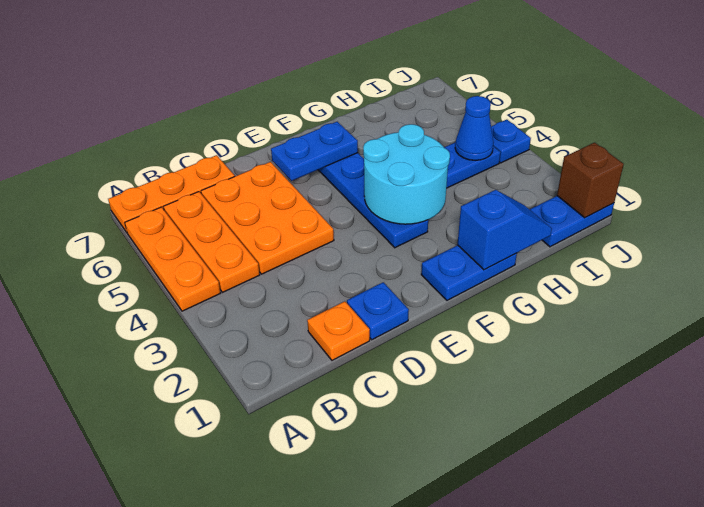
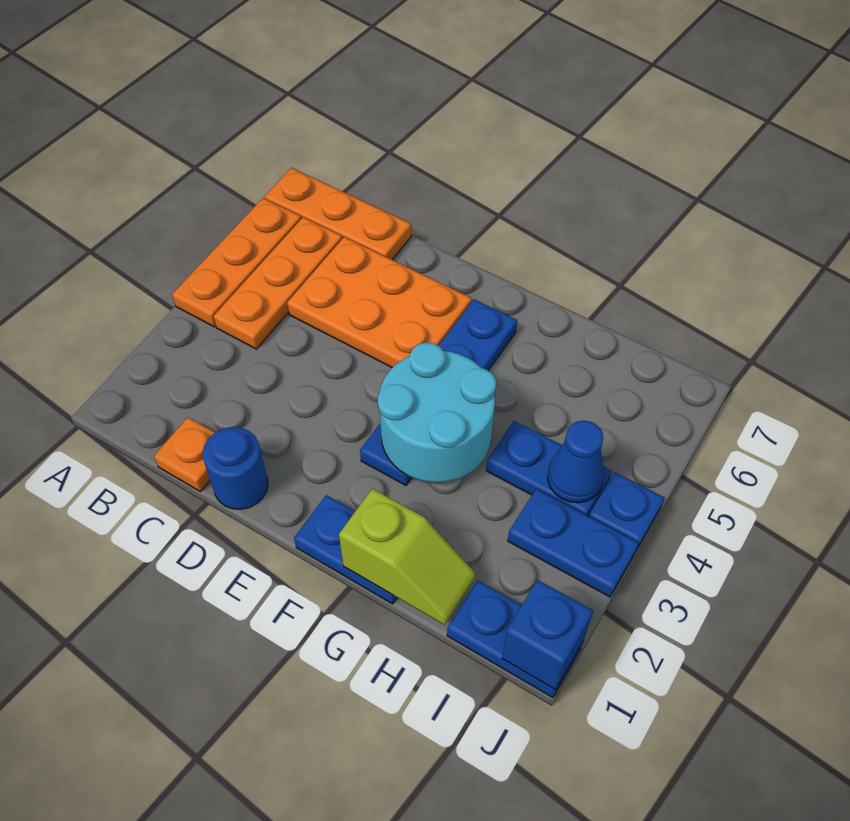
orange plate C4:D6 level 1 -> orange plate C5:E6 level 1
blue plate D1 level 1 -> blue round brick D1 level 1
blue plate E6:F6 level 2 -> blue plate I3:J3 level 1
blue slope G1:H1 level 2 top G -> lime slope G1:H1 level 2 top G
brown brick J1 level 2 -> blue brick J1 level 2

